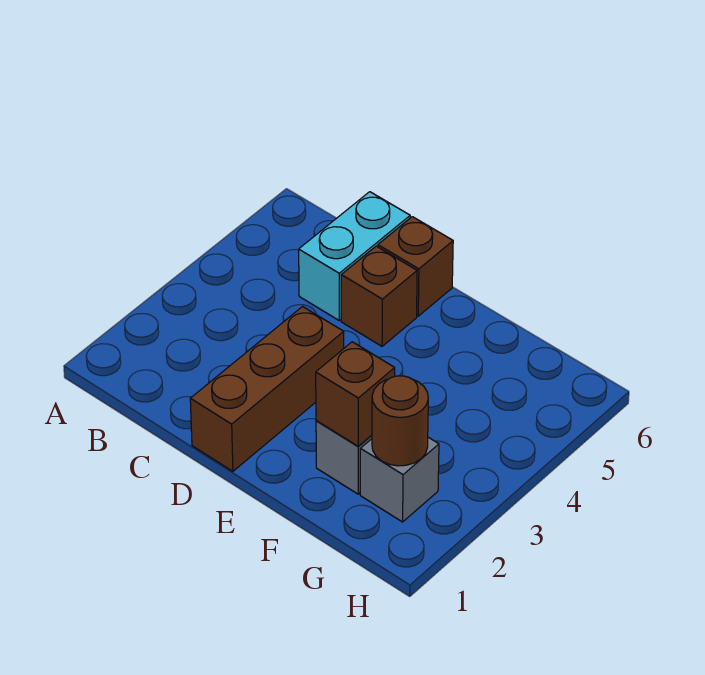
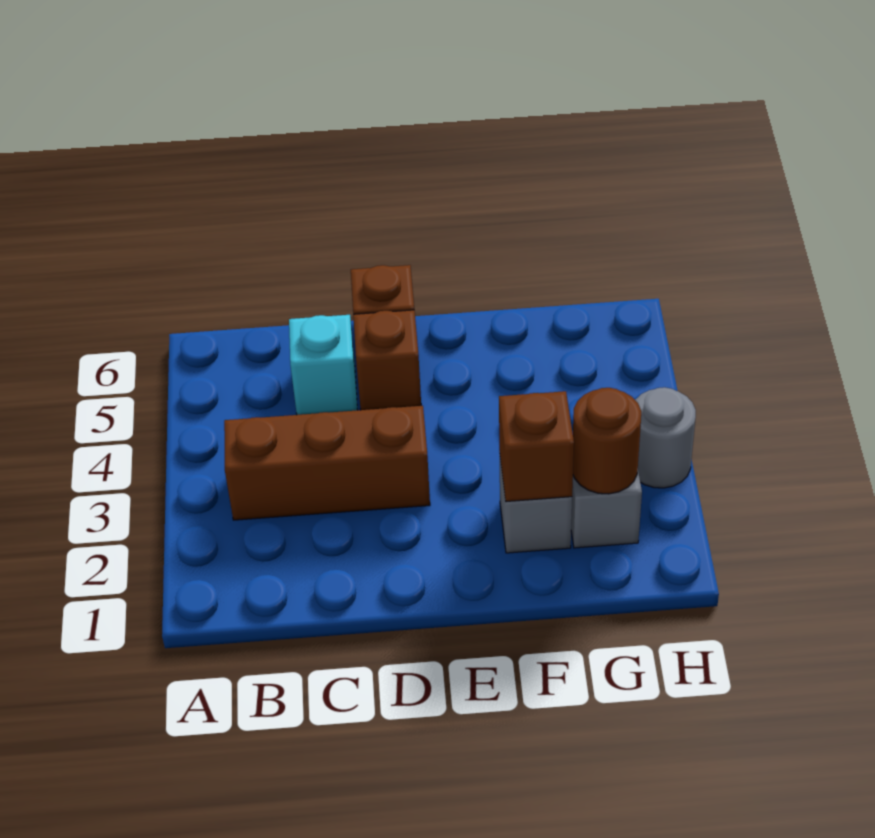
cyan brick C5:C6 level 1 -> cyan brick C5 level 1
brown brick D1:D3 level 1 -> brown brick B3:D3 level 1
none -> grey round brick H3 level 1

